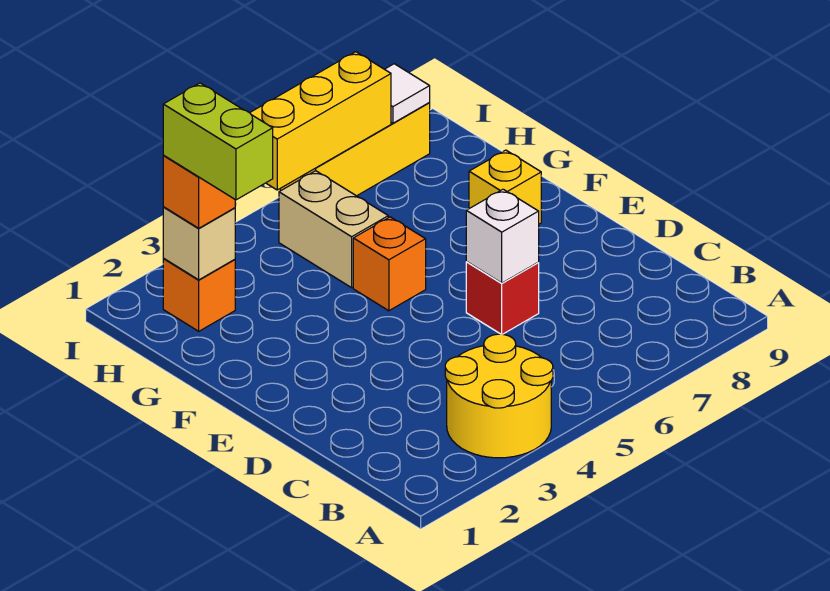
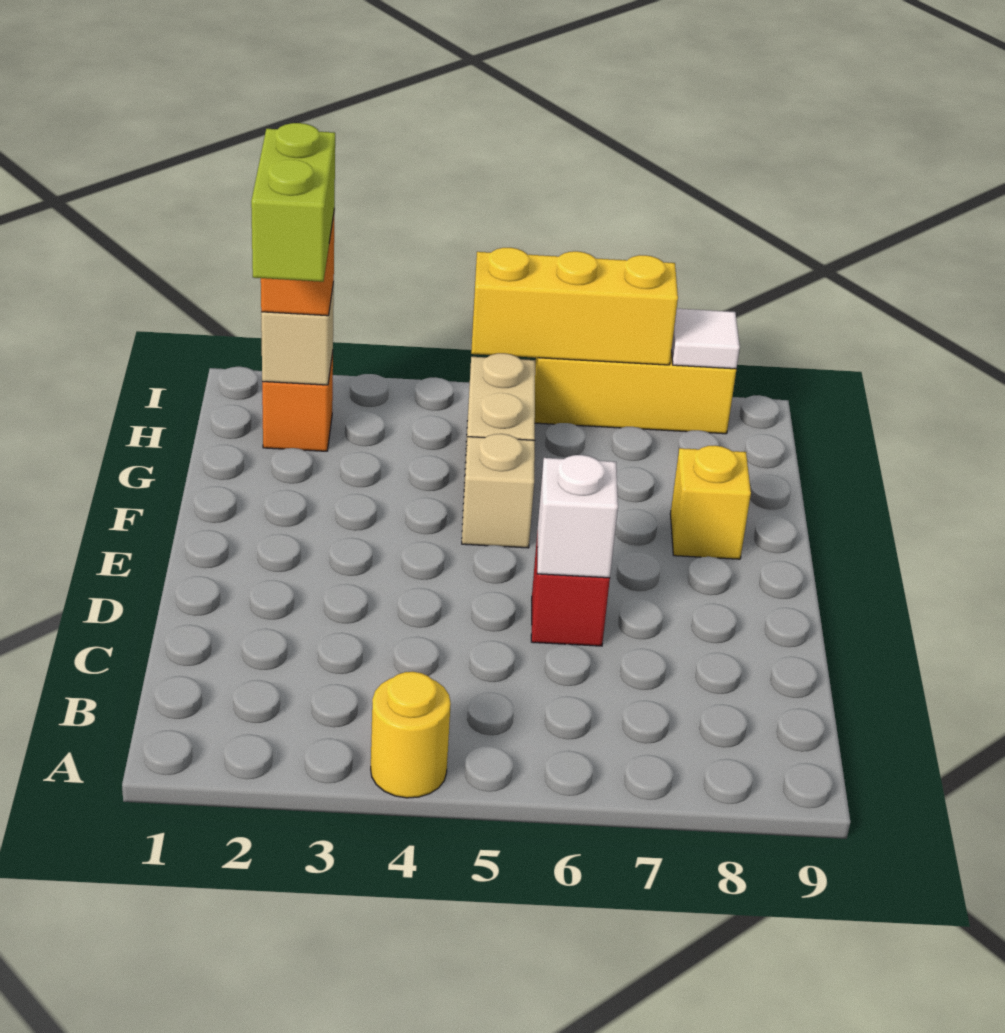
yellow round brick A3:B4 level 1 -> yellow round brick A4 level 1
orange brick F5 level 1 -> tan brick F5 level 1

